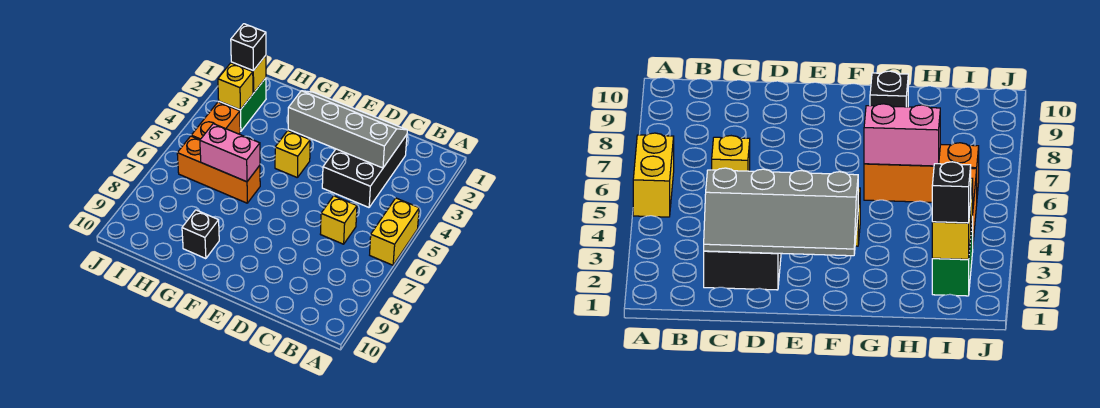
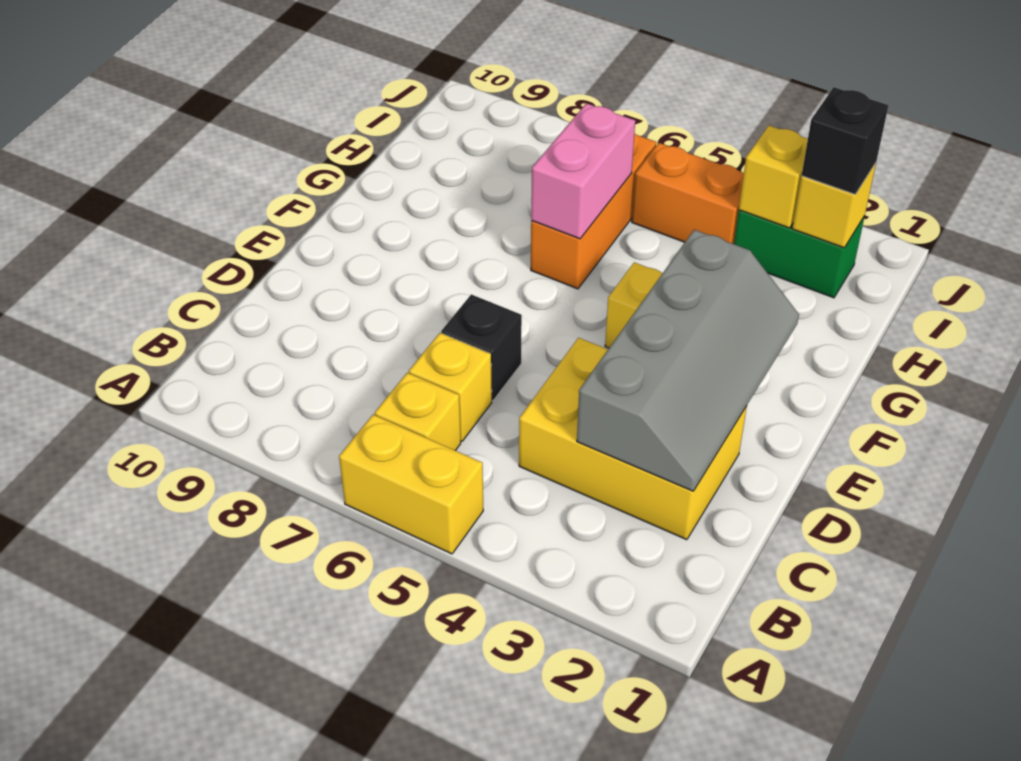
none -> yellow brick B6 level 1
black brick C2:D4 level 1 -> yellow brick C2:D4 level 1
black brick G9 level 1 -> black brick D6 level 1

